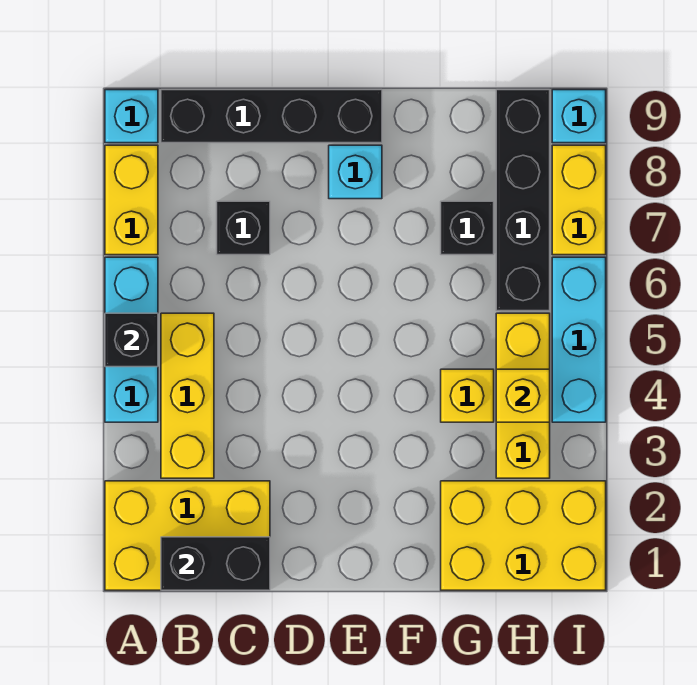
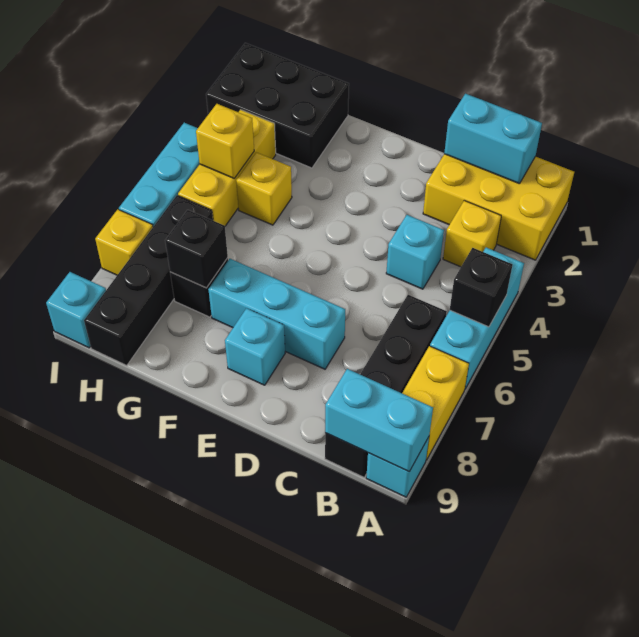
none -> cyan brick A9:B9 level 2
black brick B1:C1 level 2 -> cyan brick B1:C1 level 2
yellow brick B3:B5 level 1 -> yellow brick B3 level 1
black brick B9:E9 level 1 -> black brick B6:B9 level 1
none -> cyan brick C4 level 1
black brick C7 level 1 -> black brick G7 level 2
none -> cyan brick D7:F7 level 1
yellow brick G1:I2 level 1 -> black brick G1:I2 level 1
yellow brick I7:I8 level 1 -> yellow brick I7 level 1

